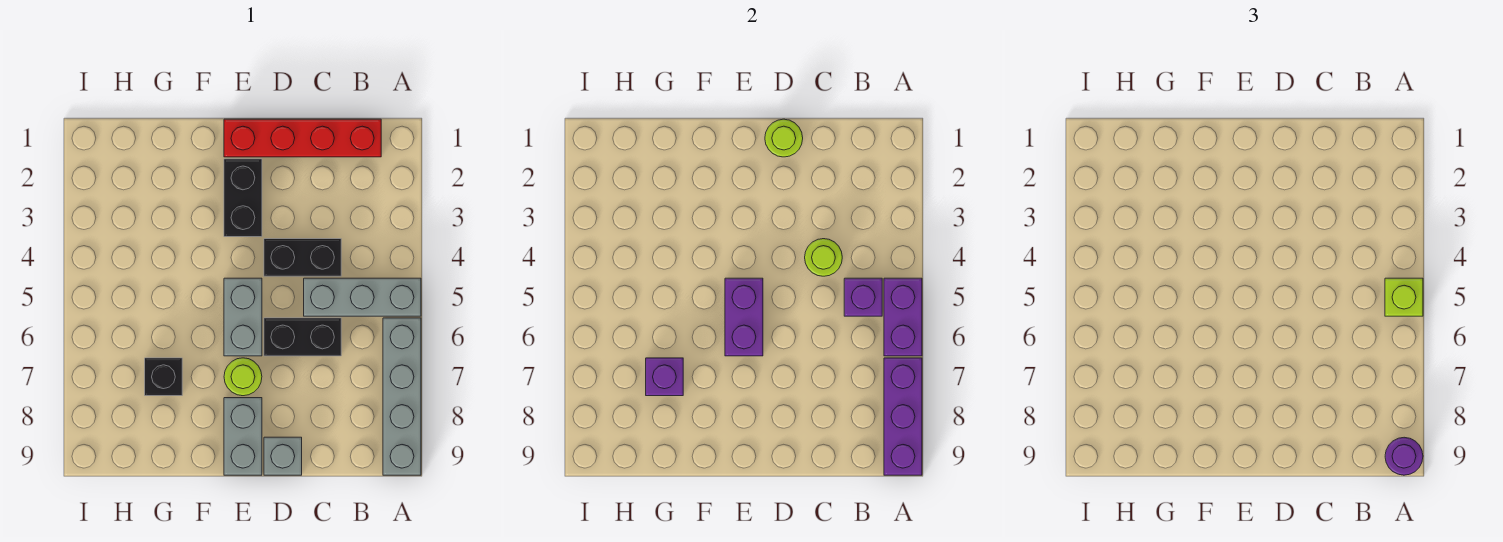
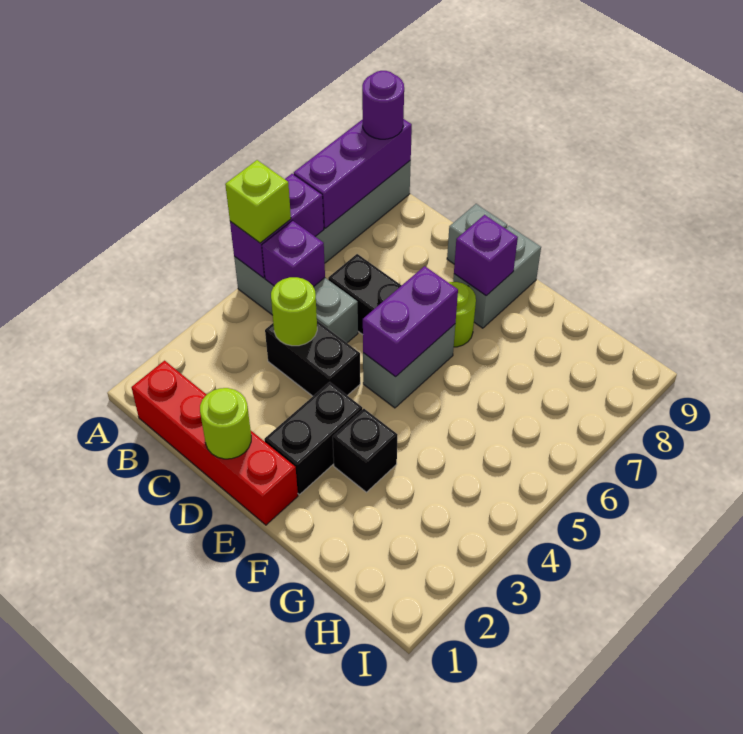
black brick G7 level 1 -> black brick F3 level 1
purple brick G7 level 2 -> purple brick E8 level 2

